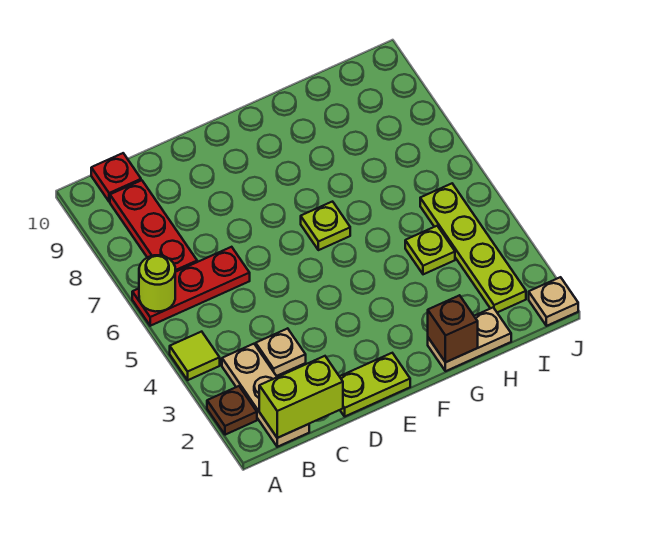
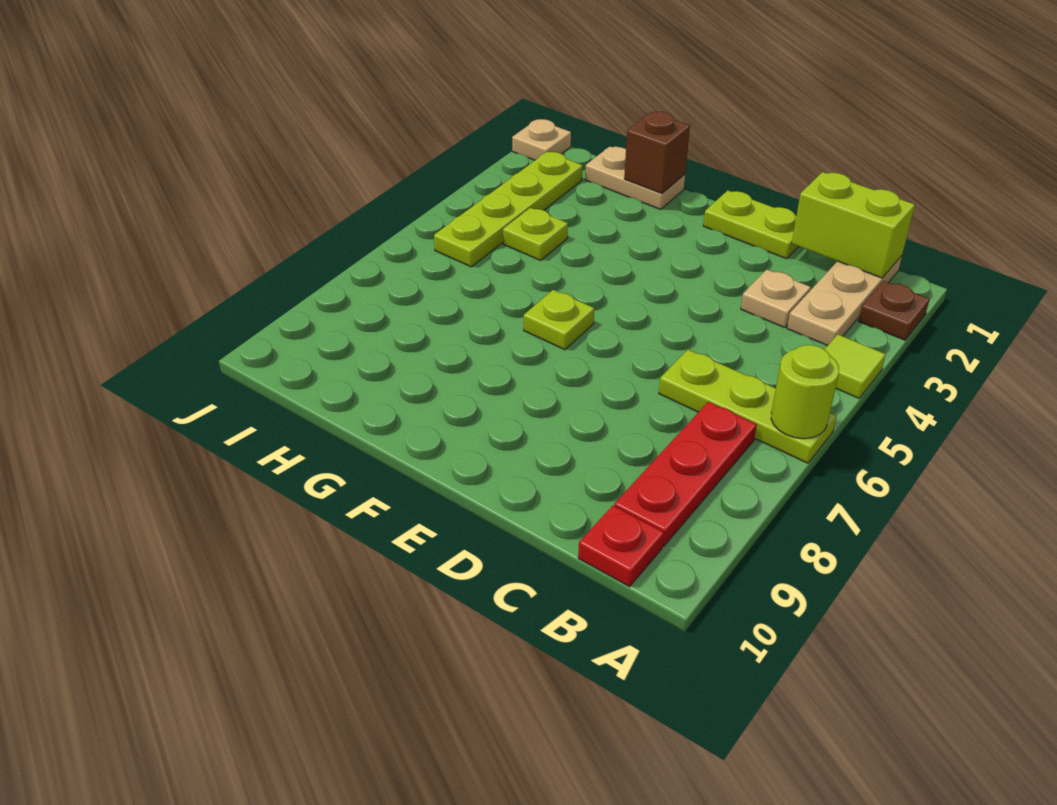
red plate A6:C6 level 1 -> lime plate A6:C6 level 1

